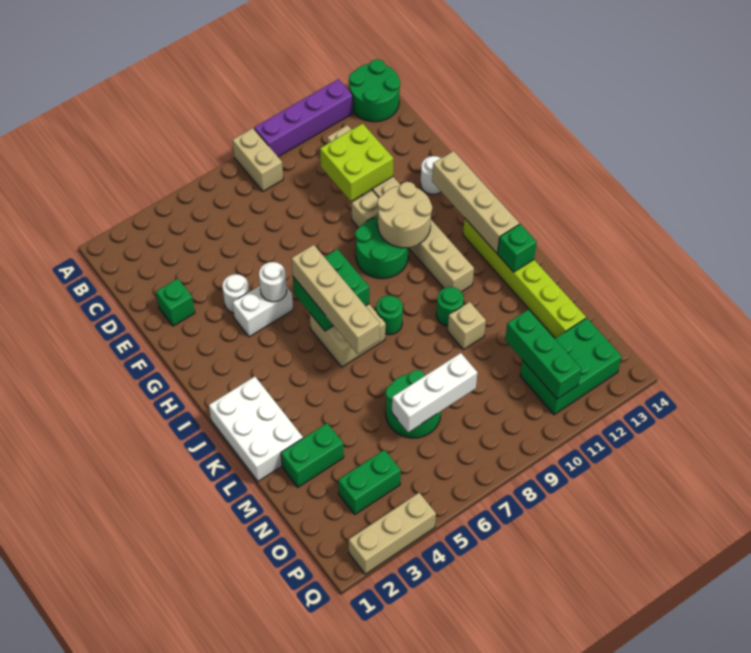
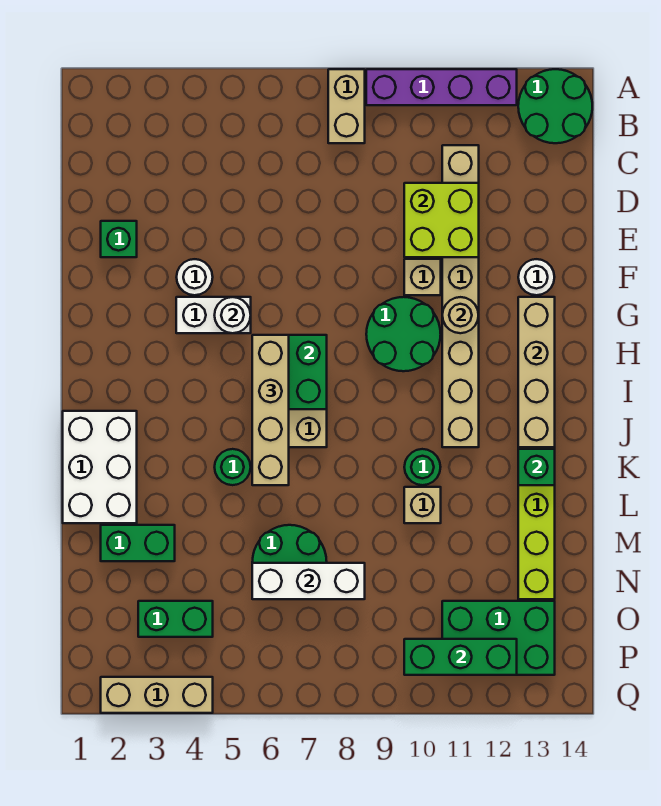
tan round brick G10:H11 level 2 -> tan round brick G11 level 2
green round brick J8 level 1 -> green round brick K5 level 1
green brick N11:P11 level 2 -> green brick P10:P12 level 2

